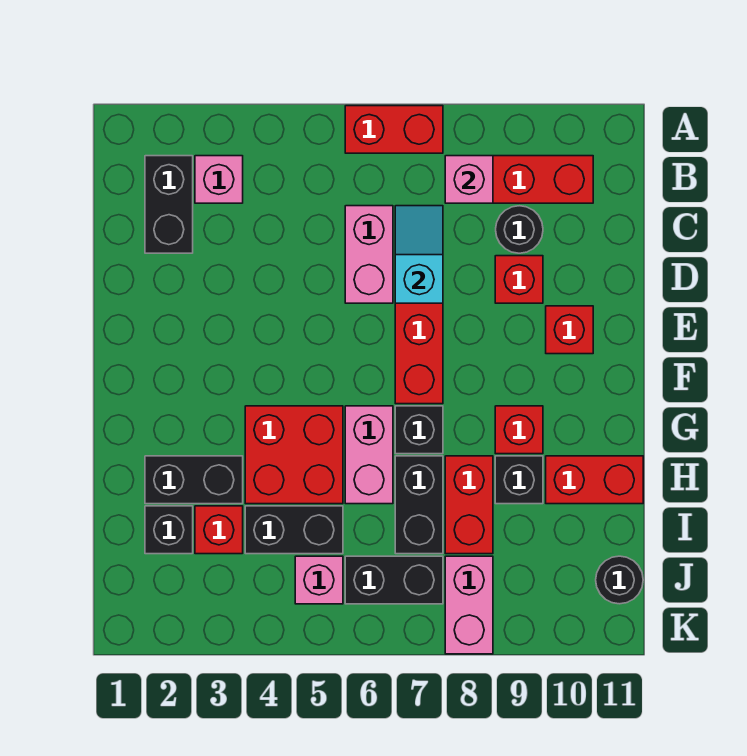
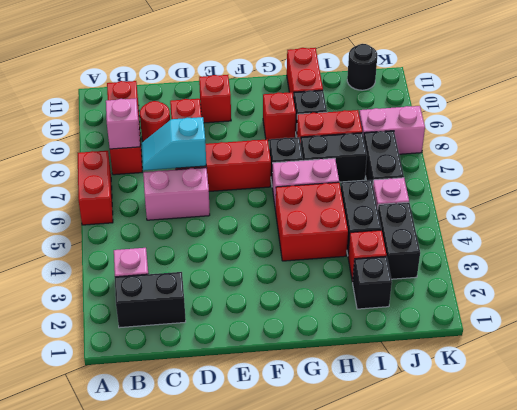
black round brick C9 level 1 -> red round brick C9 level 1
black brick H2:H3 level 1 -> black brick J3:J4 level 1

